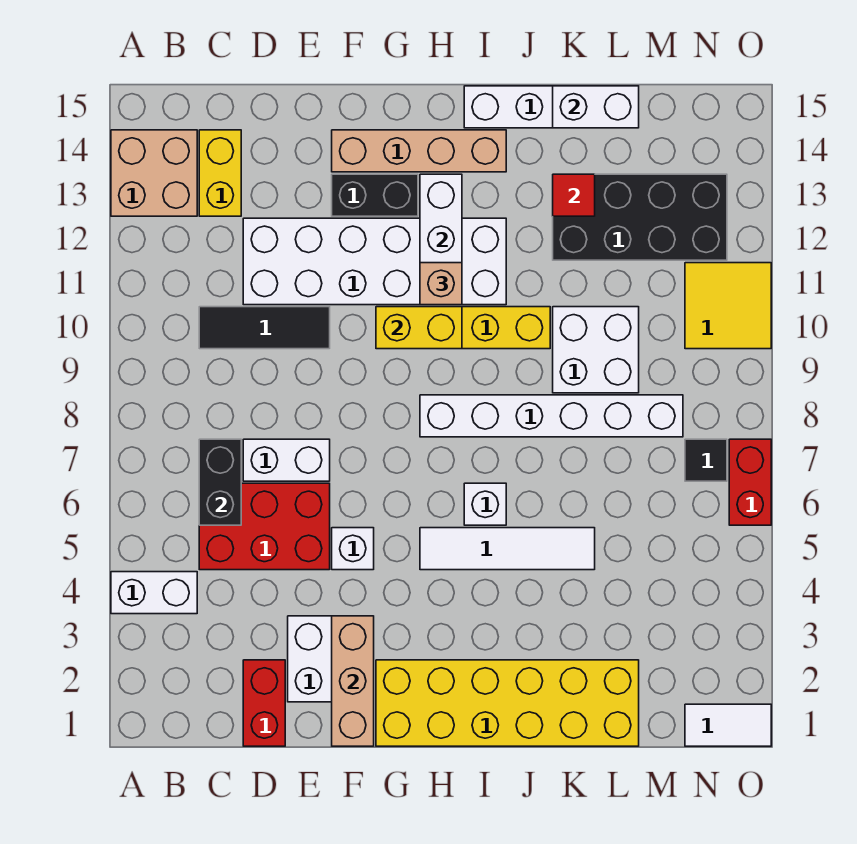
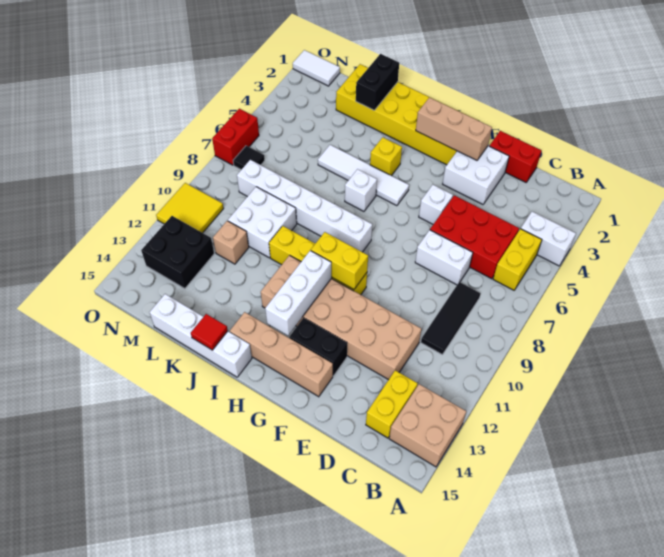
none -> yellow brick B5:B6 level 1
black brick C6:C7 level 2 -> black brick K1:K2 level 2
black tile C10:E10 level 1 -> black tile C8:C10 level 1
red brick D1:D2 level 1 -> red brick D1:E1 level 1
white brick D11:I12 level 1 -> tan brick D11:I12 level 1
tan brick F1:F3 level 2 -> tan brick F2:H2 level 2
tan brick H11 level 3 -> tan brick L11 level 1
none -> yellow brick I4 level 1
black brick K12:N13 level 1 -> black brick M12:N13 level 1
red tile K13 level 2 -> red tile J15 level 2
white brick K15:L15 level 2 -> none

